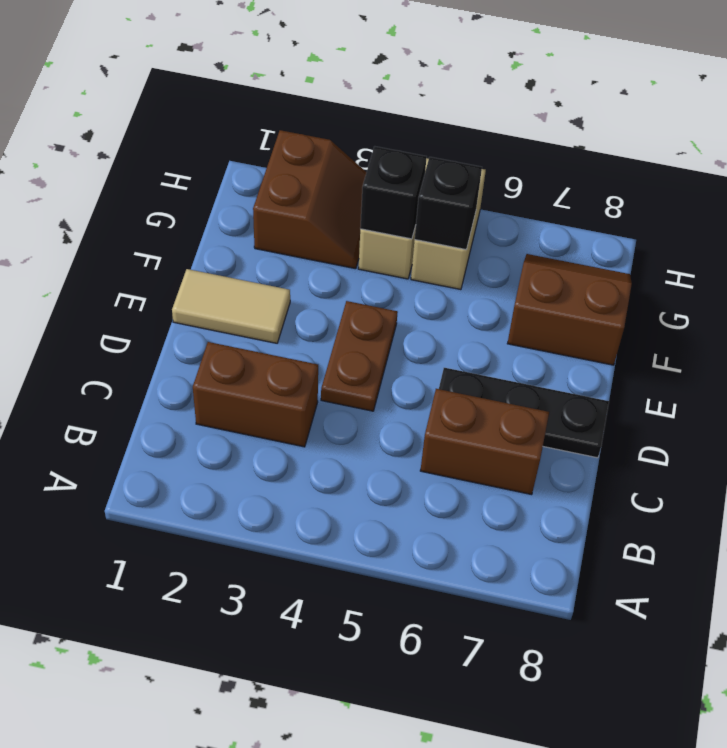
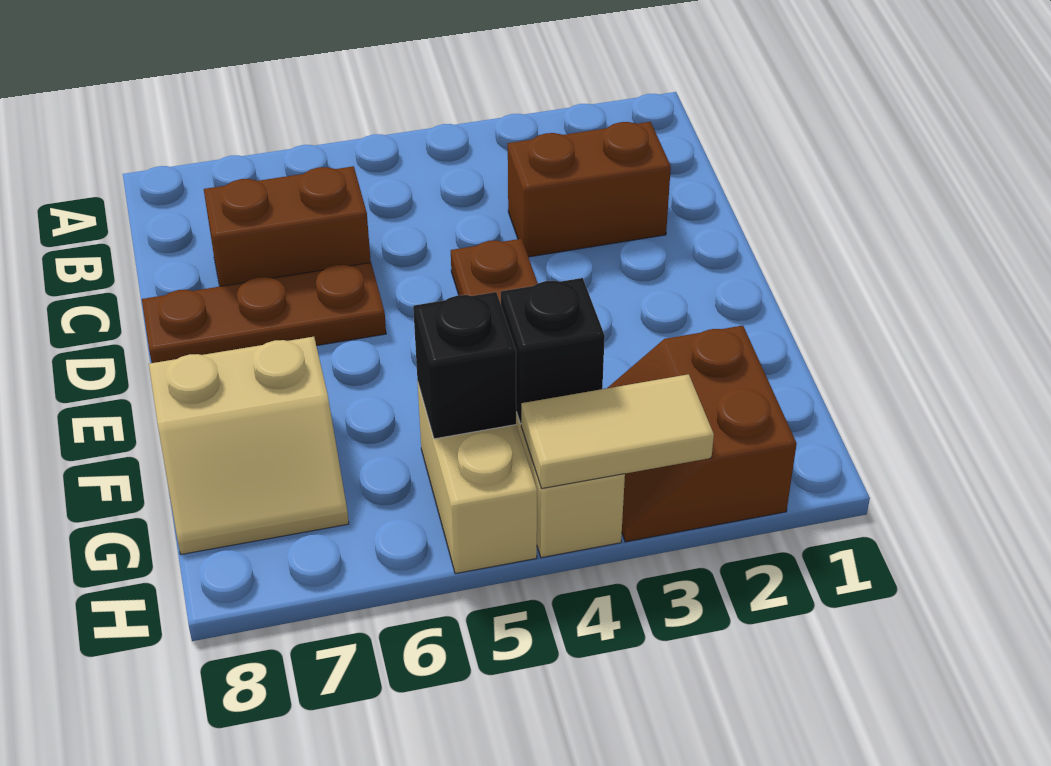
black plate D6:D8 level 1 -> brown plate D6:D8 level 1
tan tile E1:E2 level 1 -> tan tile H3:H4 level 2
brown slope F7:G8 level 1 top F -> tan slope F7:G8 level 1 top F

